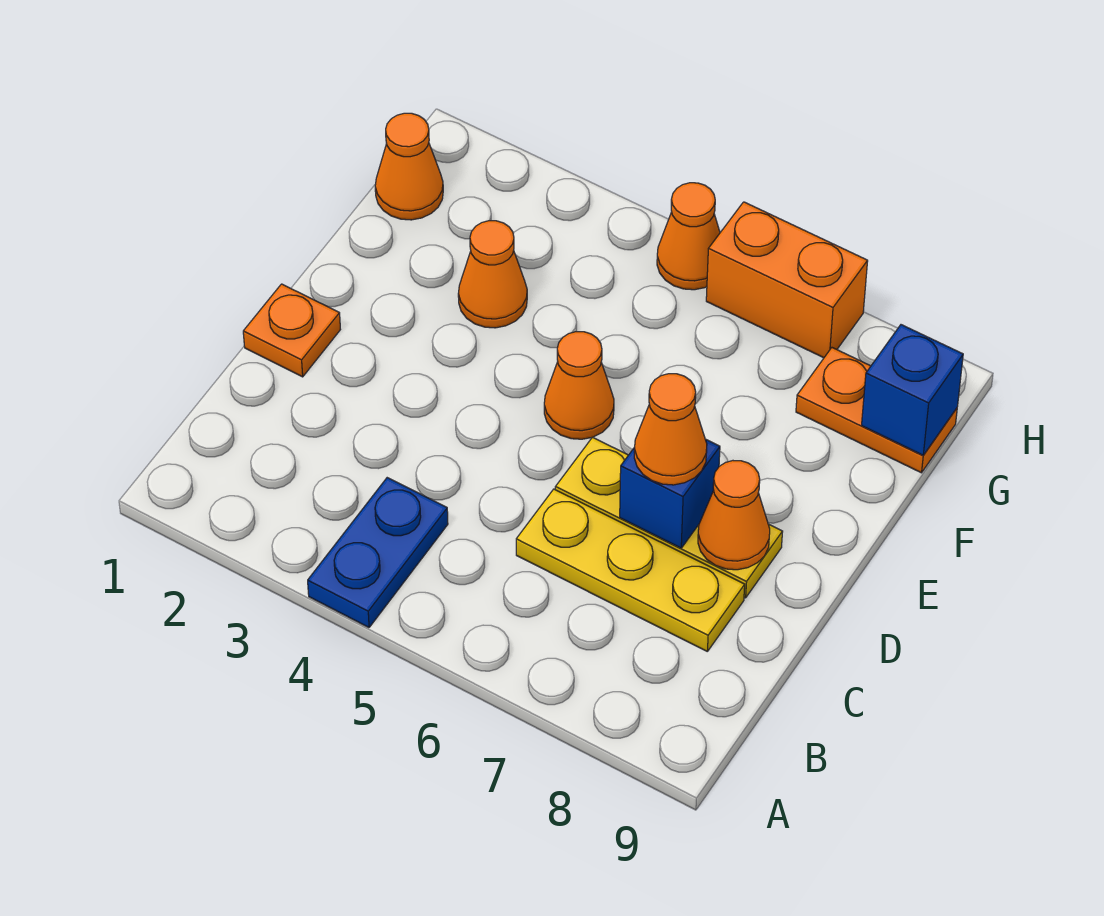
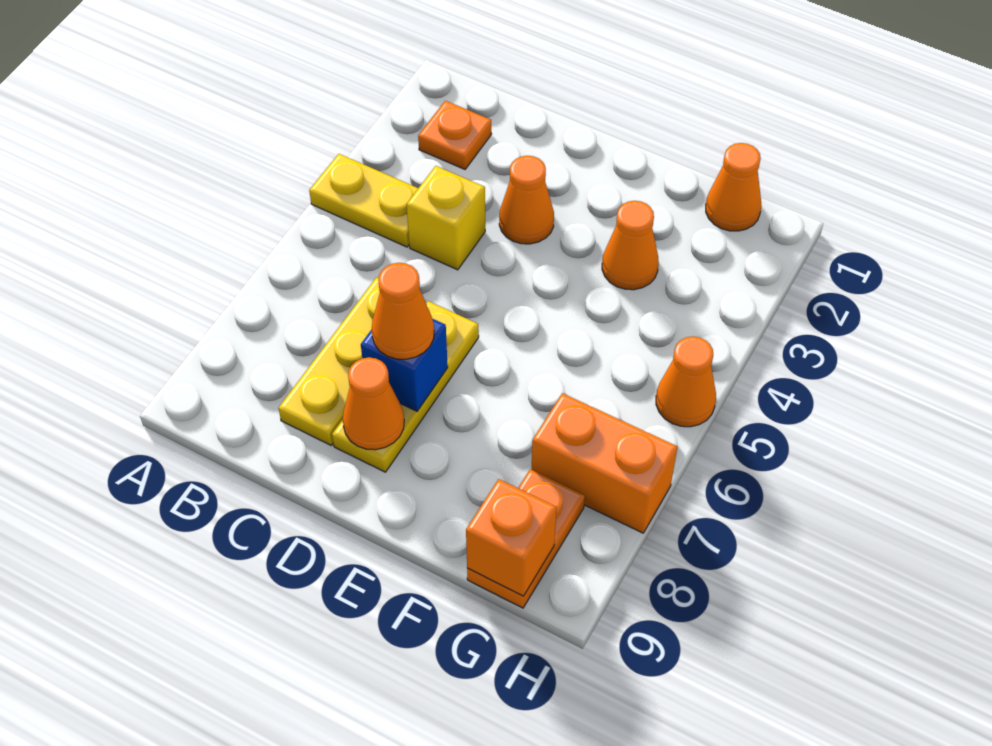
blue plate A4:B4 level 1 -> yellow plate A4:B4 level 1
none -> yellow brick C4 level 1
orange plate D1 level 1 -> orange plate B2 level 1
orange cone E5 level 1 -> orange cone D3 level 1
blue brick G9 level 2 -> orange brick G9 level 2
orange brick H6:H7 level 1 -> orange brick G7:H7 level 1

